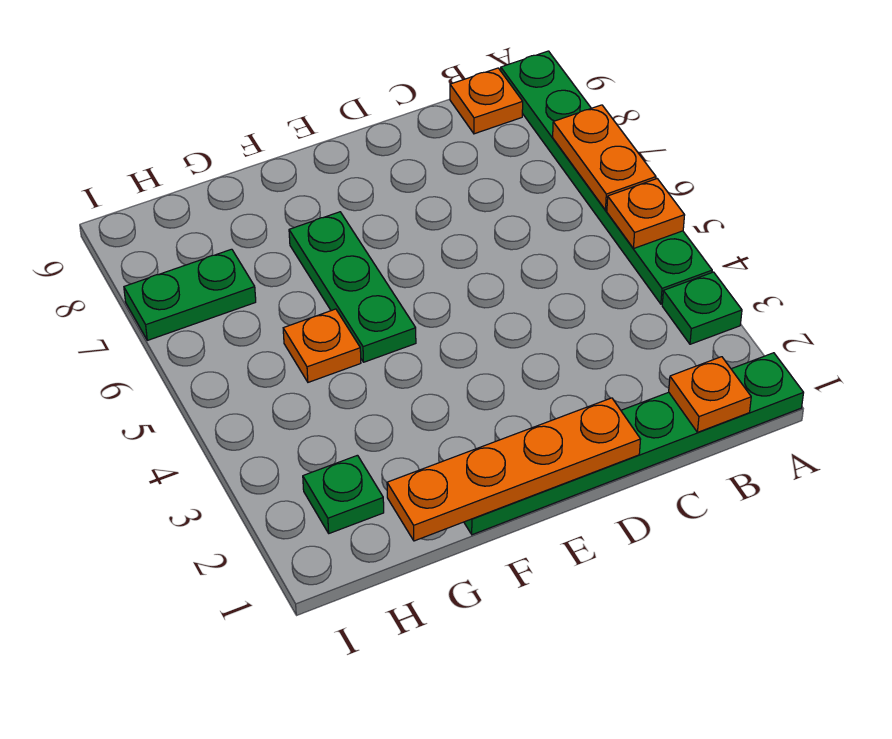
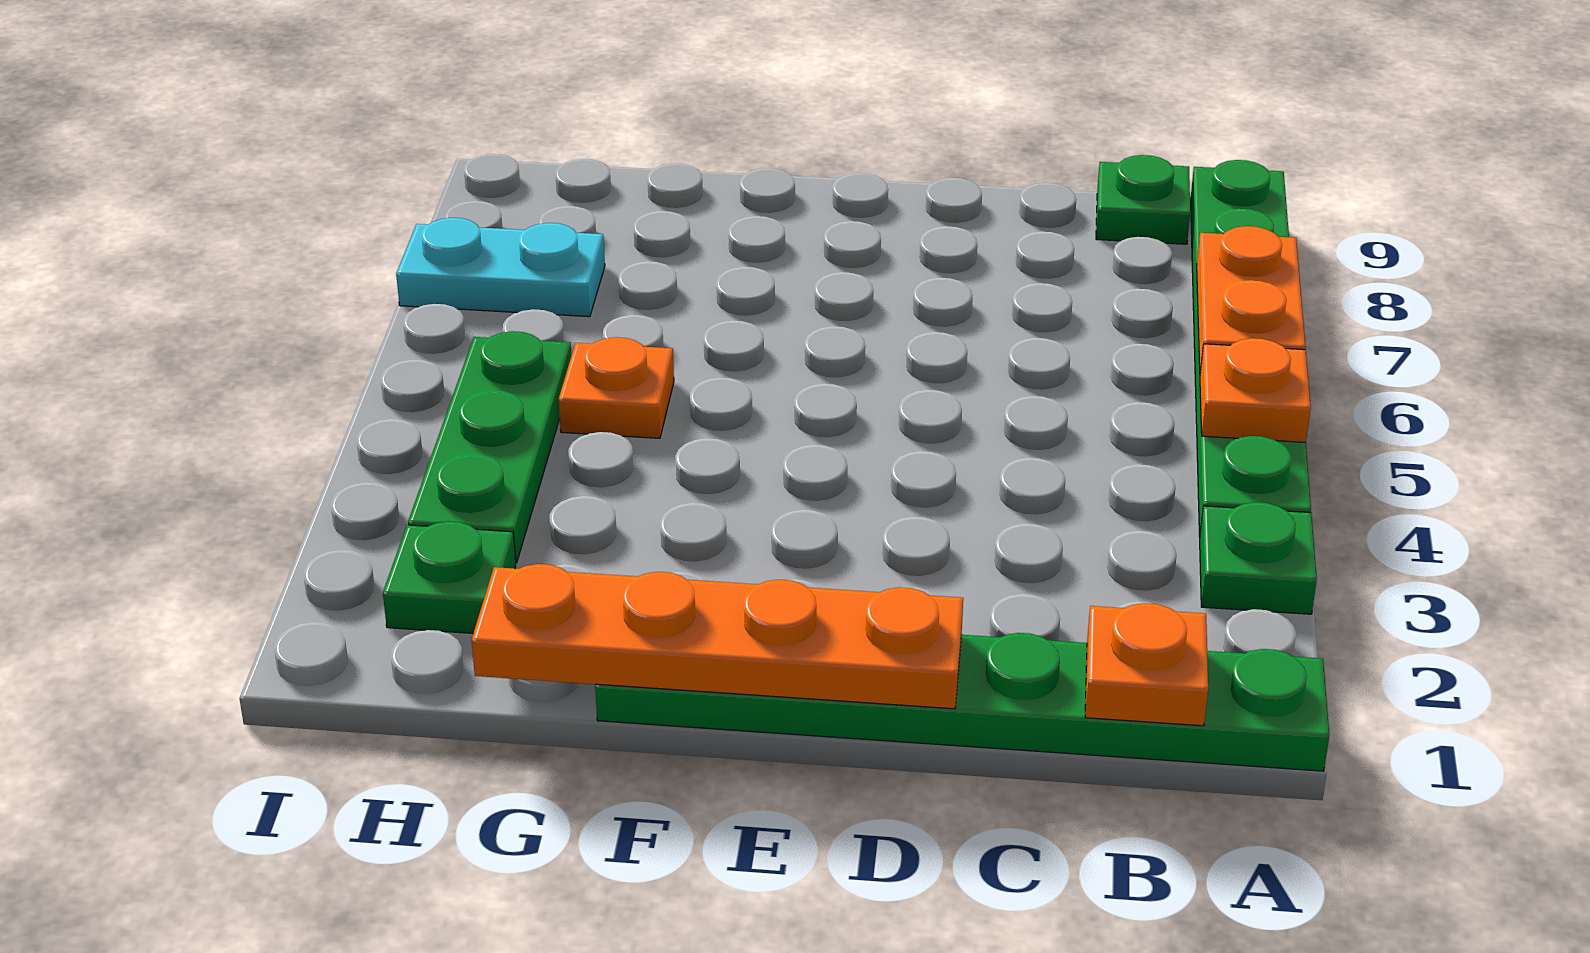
orange plate B9 level 1 -> green plate B9 level 1
green plate F5:F7 level 1 -> green plate H3:H5 level 1
green plate H7:I7 level 1 -> cyan plate H7:I7 level 1

